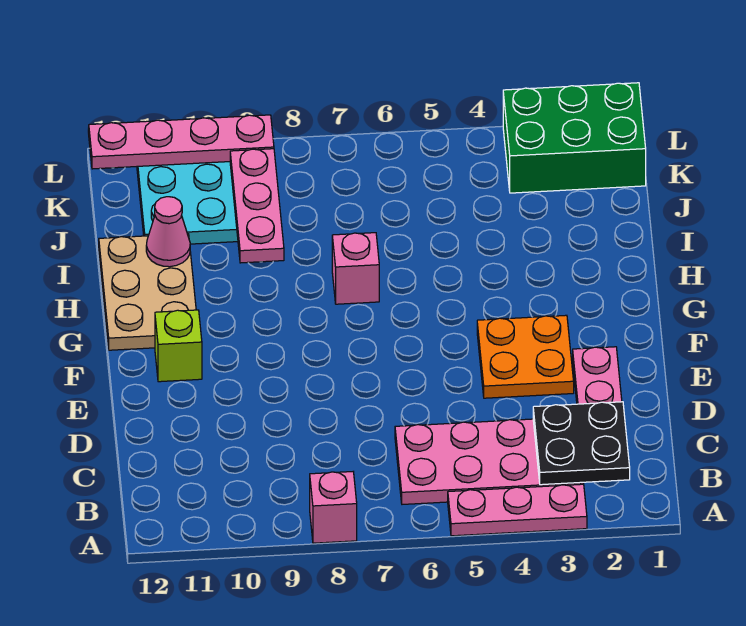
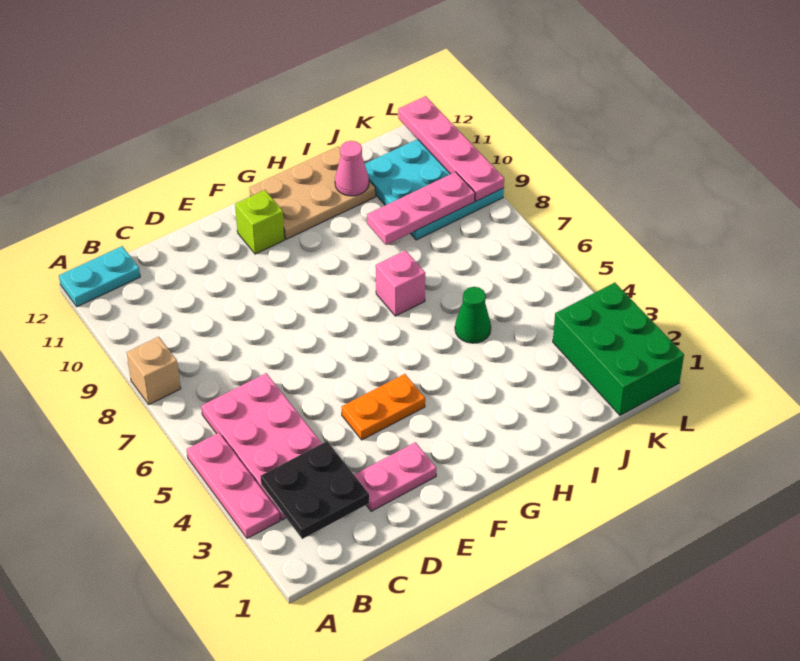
pink brick A8 level 1 -> tan brick A8 level 1
none -> cyan plate A12:B12 level 1
orange plate E3:F4 level 1 -> orange plate E4:F4 level 1
none -> green cone I5 level 1

